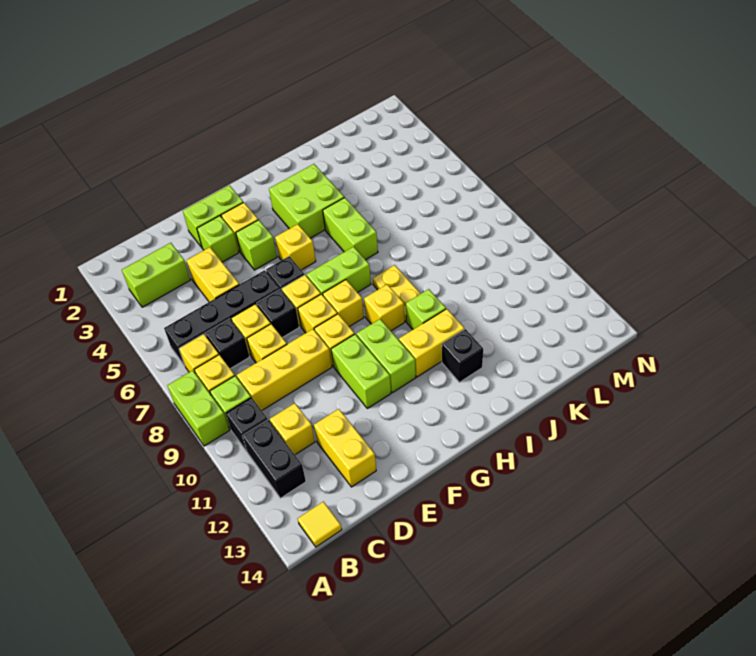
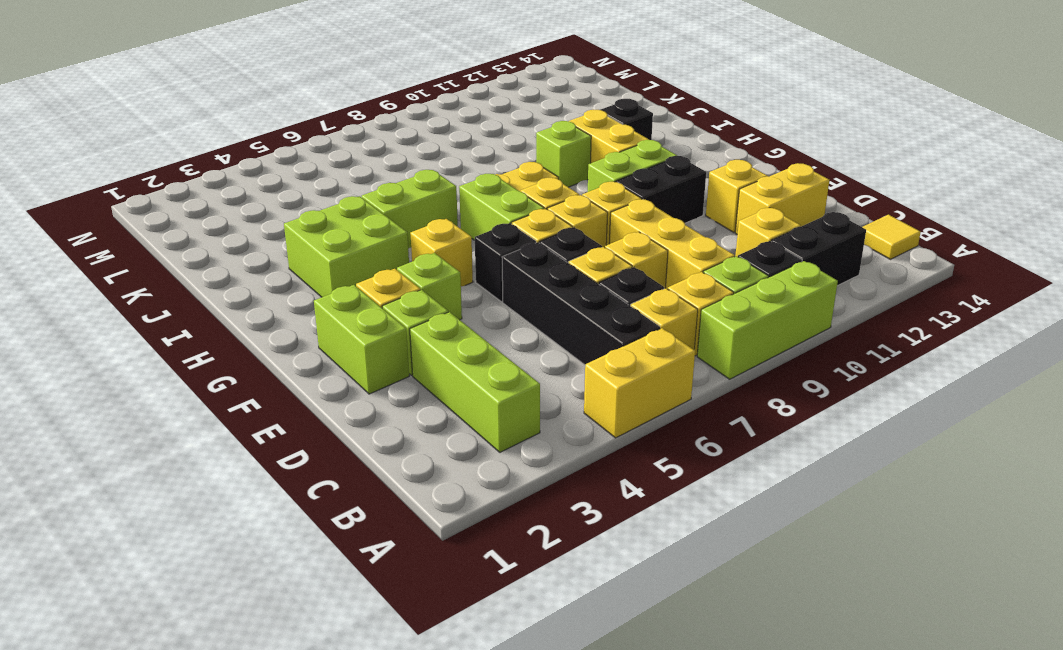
lime brick A8:A9 level 1 -> lime brick A8:A10 level 1
lime brick B3:C3 level 1 -> lime brick B3:D3 level 1
yellow brick D4:D5 level 1 -> yellow brick A5:A6 level 1
lime brick F10:F11 level 1 -> black brick F10:F11 level 1
yellow brick H9 level 1 -> yellow brick E12 level 1

